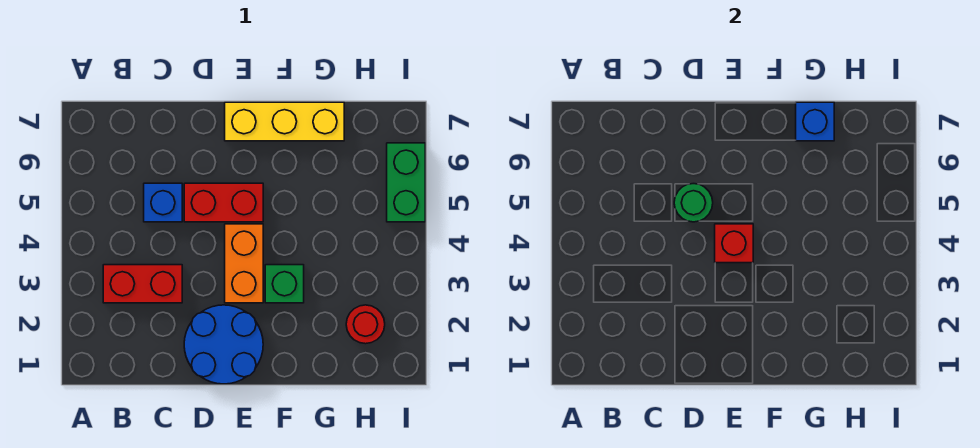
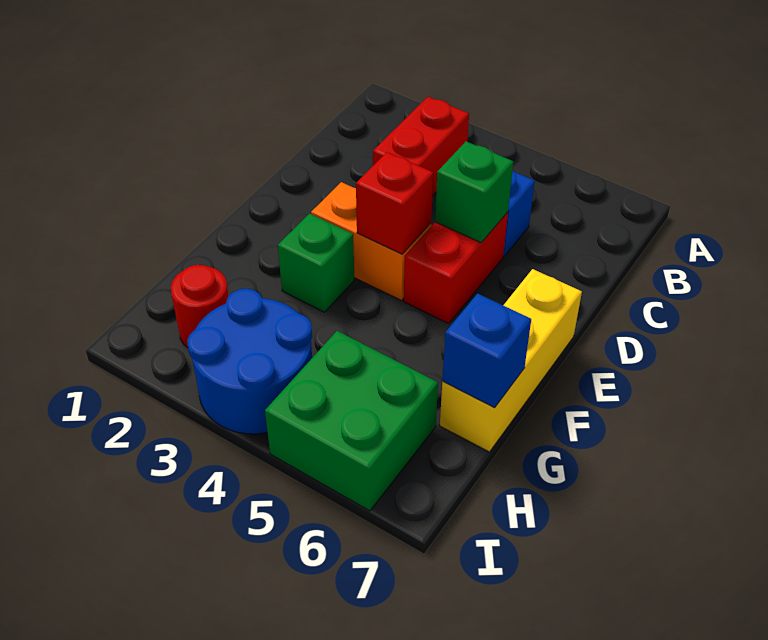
blue round brick D1:E2 level 1 -> blue round brick H3:I4 level 1
green round brick D5 level 2 -> green brick D5 level 2
green brick I5:I6 level 1 -> green brick H5:I6 level 1

